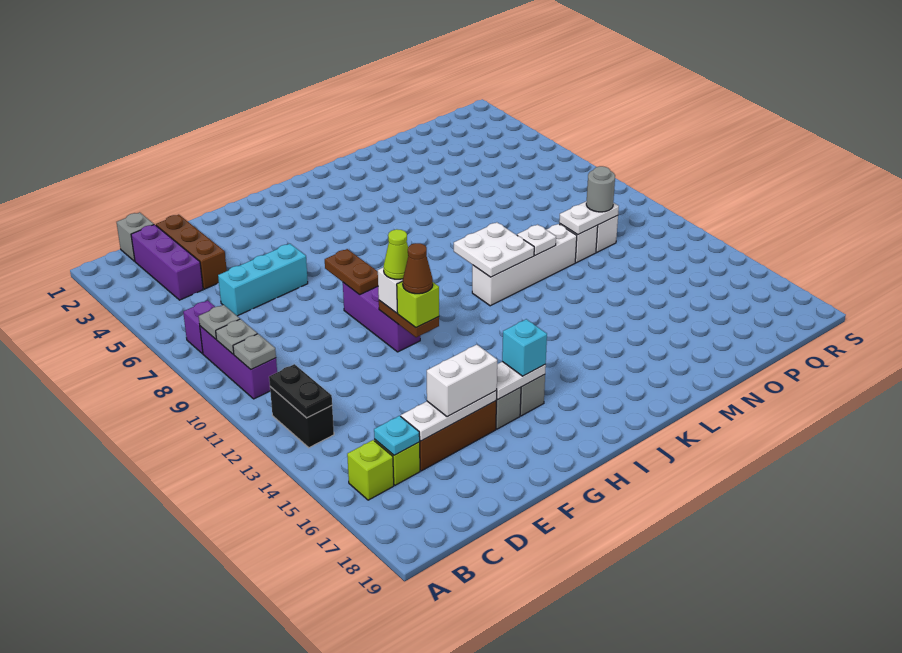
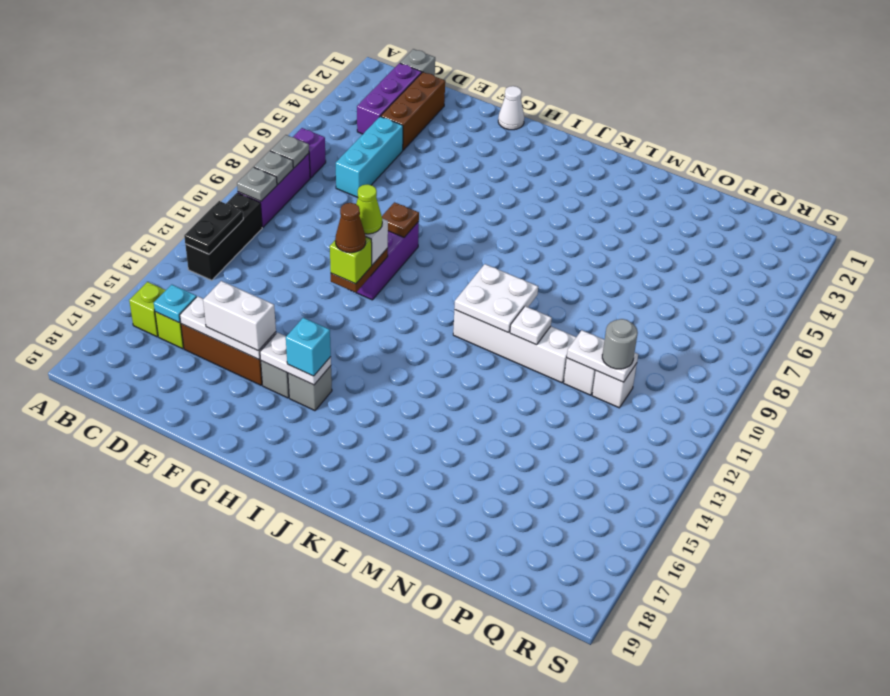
black brick B12:B13 level 1 -> black brick B11:B13 level 1
cyan brick D6:F6 level 1 -> cyan brick D5:D7 level 1
none -> white cone G1 level 1
brown plate G8:G9 level 2 -> brown plate G9 level 2

